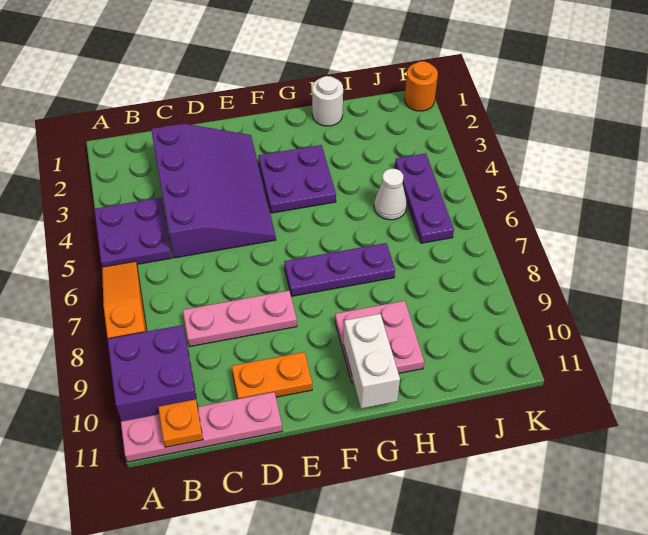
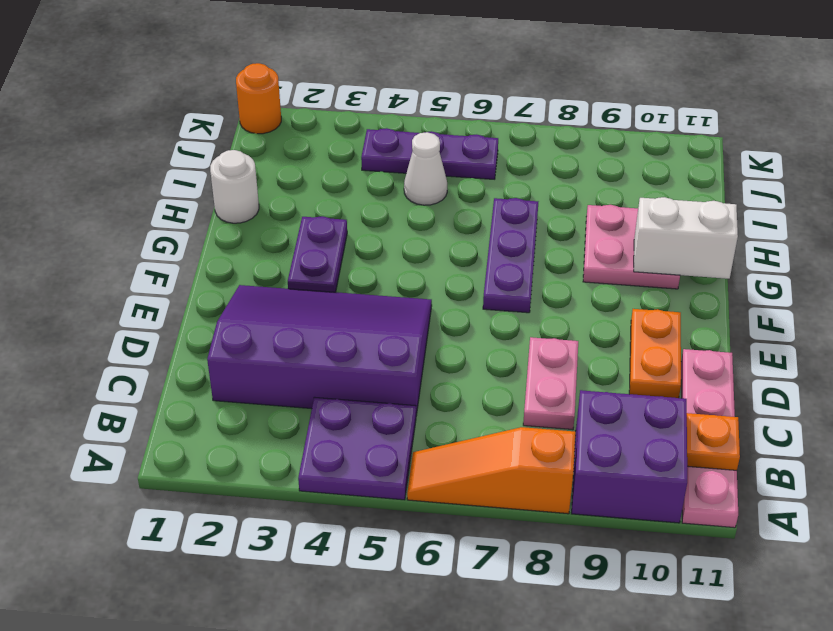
pink plate C8:E8 level 1 -> pink plate C8:D8 level 1
purple plate F3:G4 level 1 -> purple plate F3:G3 level 1

